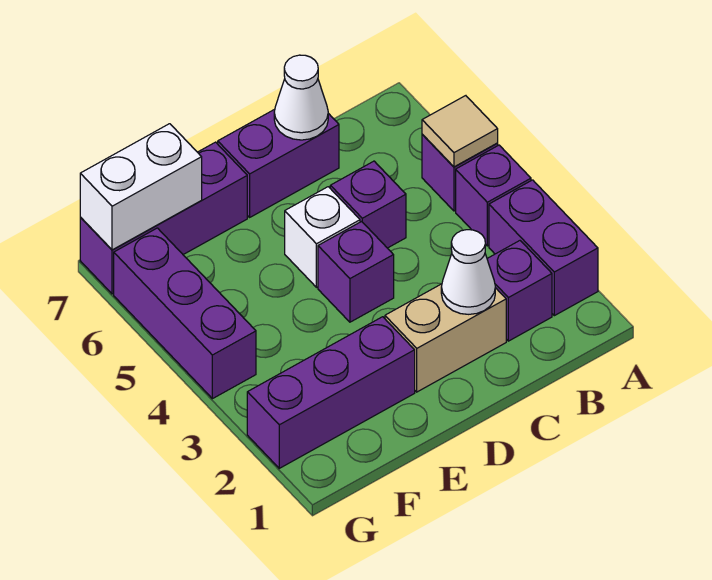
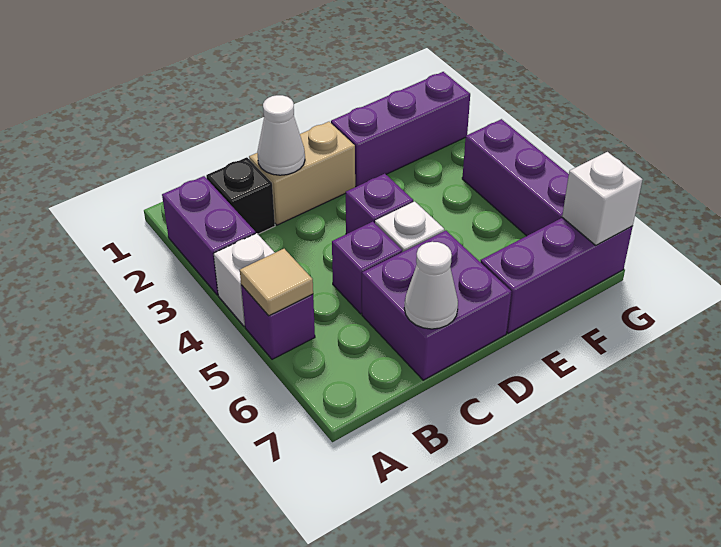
purple brick A4 level 1 -> white brick A4 level 1
purple brick B2 level 1 -> black brick B2 level 1
purple brick C7:D7 level 1 -> purple brick C6:D7 level 1
white brick F7:G7 level 2 -> white brick G7 level 2

